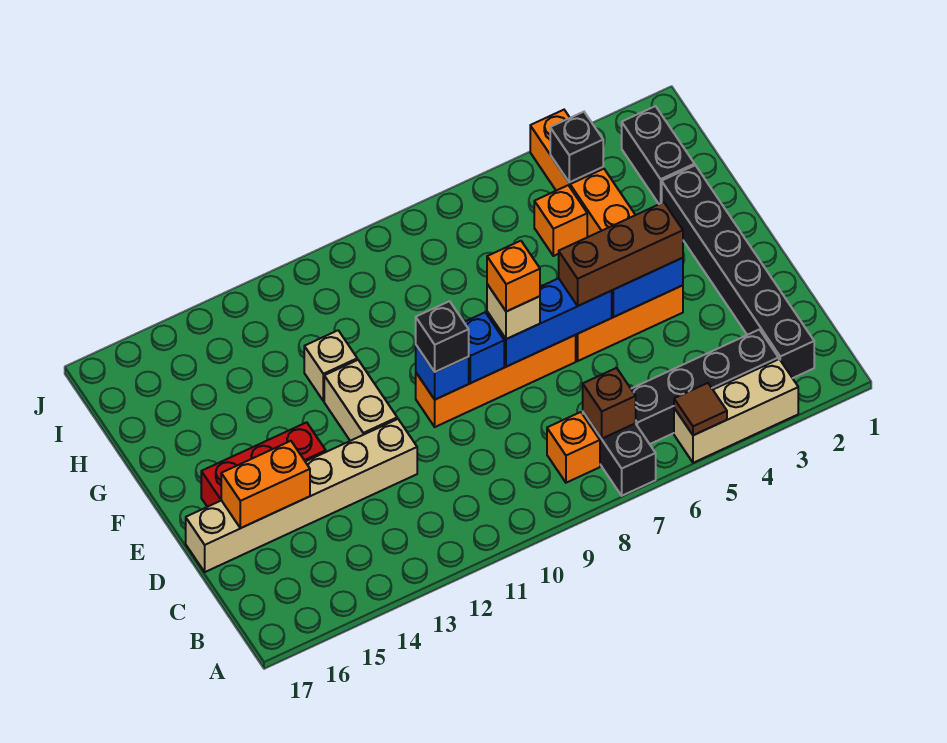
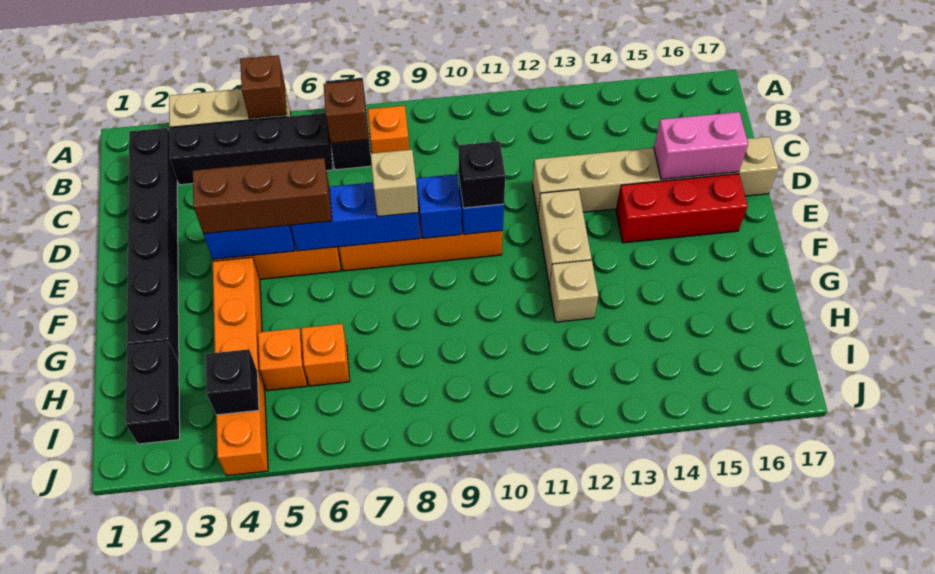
brown tile A5 level 2 -> brown brick A5 level 2
orange brick D15:D16 level 2 -> pink brick D15:D16 level 2
orange brick E8 level 4 -> orange brick H6 level 1

